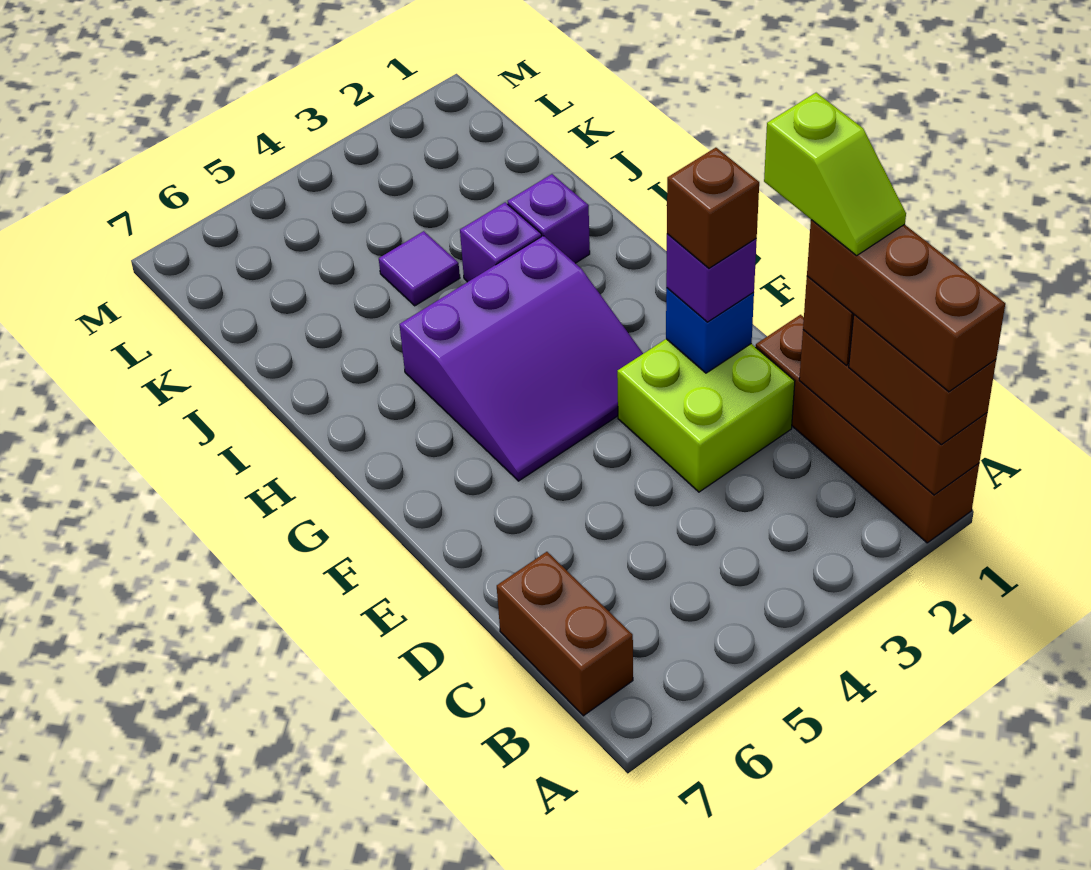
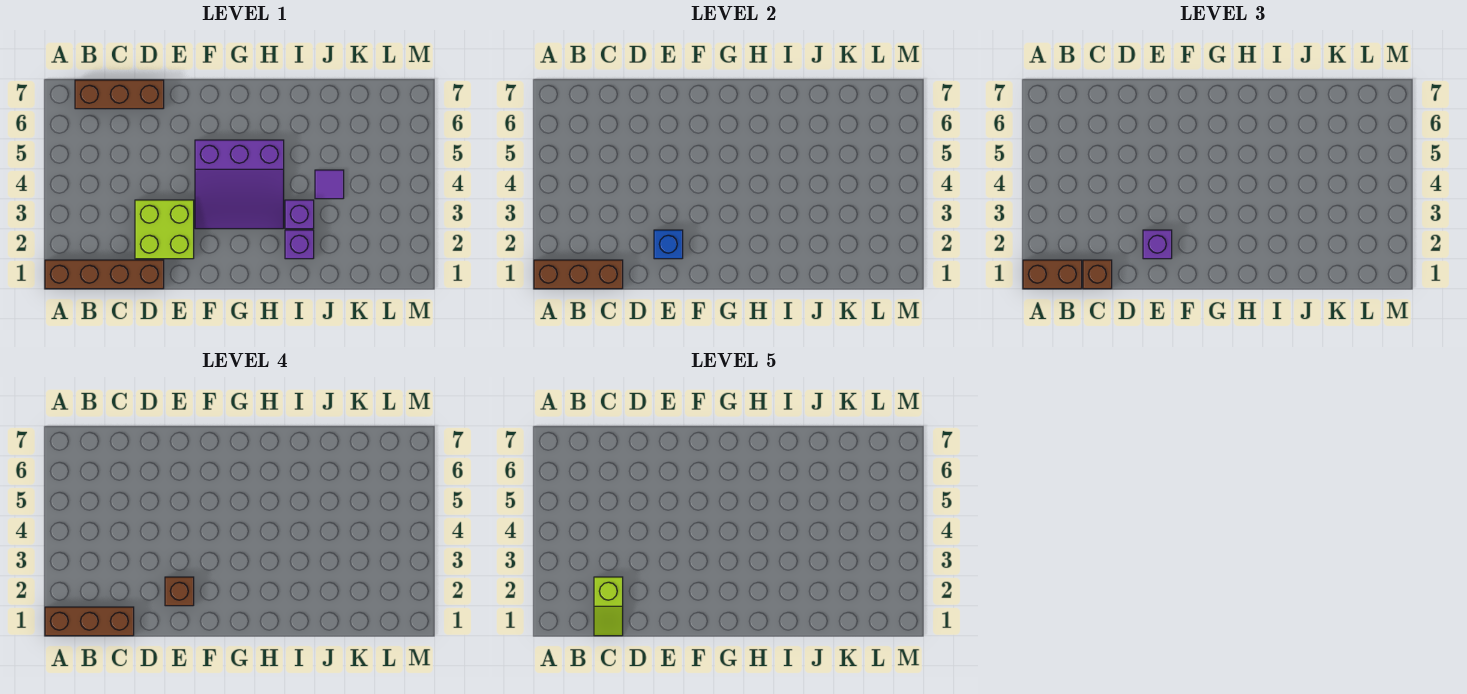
brown brick B7:C7 level 1 -> brown brick B7:D7 level 1
lime slope C1:D1 level 5 top D -> lime slope C1:C2 level 5 top 2
purple slope F3:H5 level 1 top H -> purple slope F3:H5 level 1 top 5

